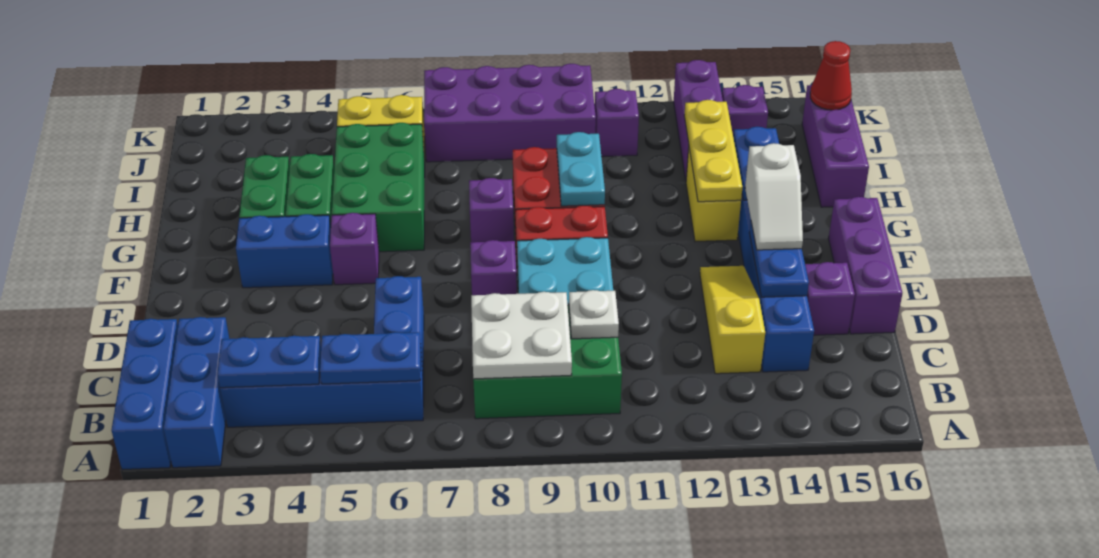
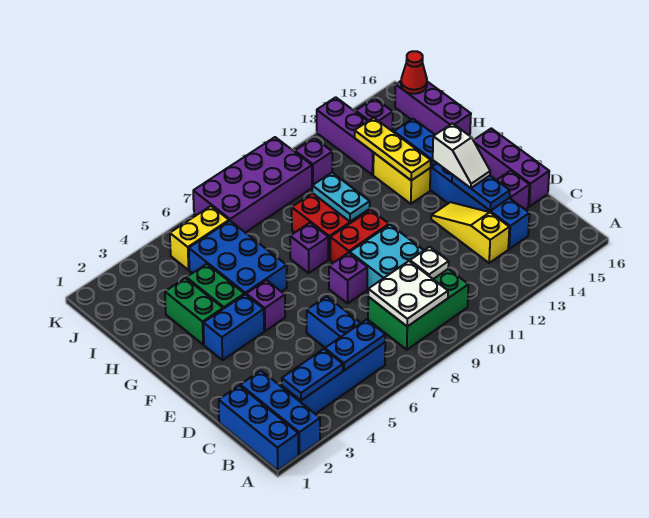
green brick G5:I6 level 1 -> blue brick G5:I6 level 1

